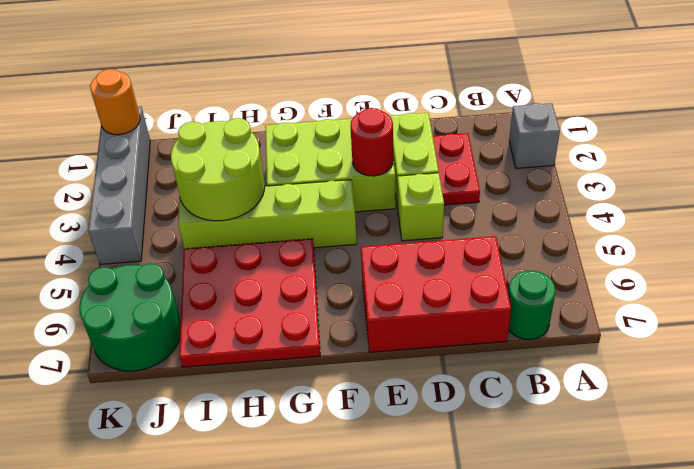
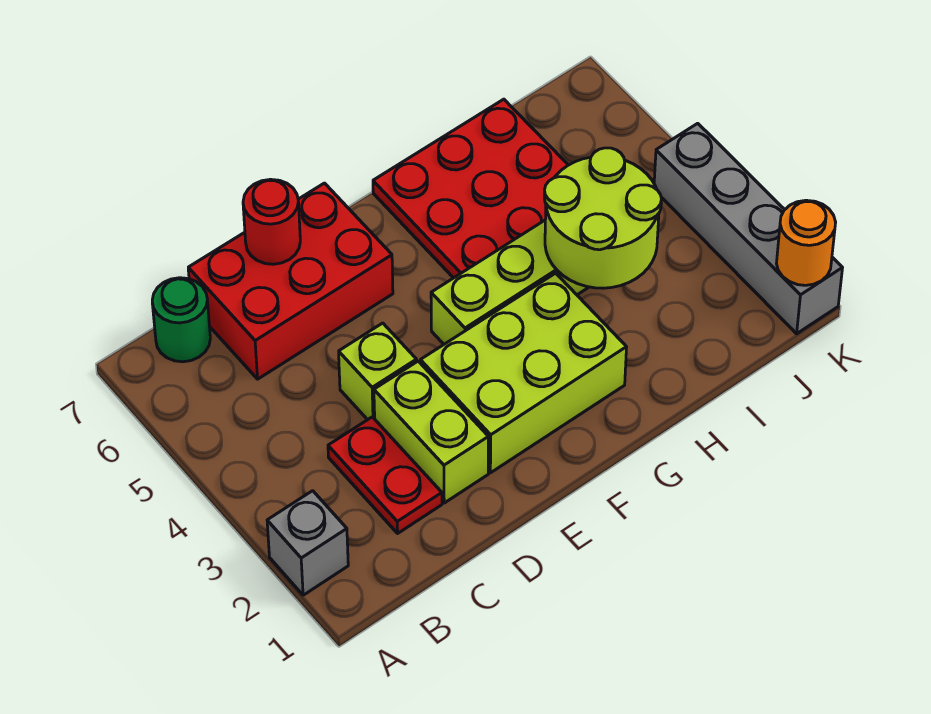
red round brick E3 level 2 -> red round brick D7 level 2
green round brick J6:K7 level 1 -> none

